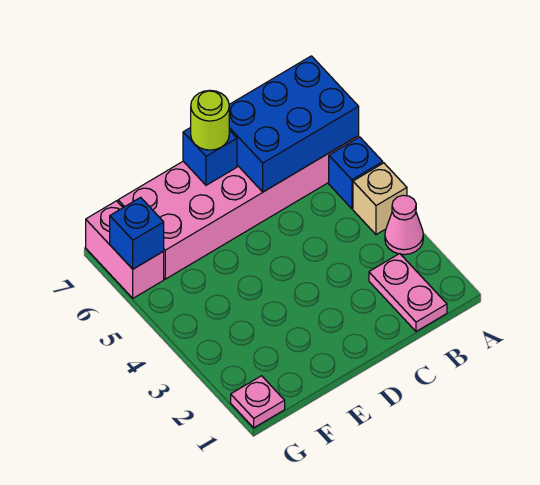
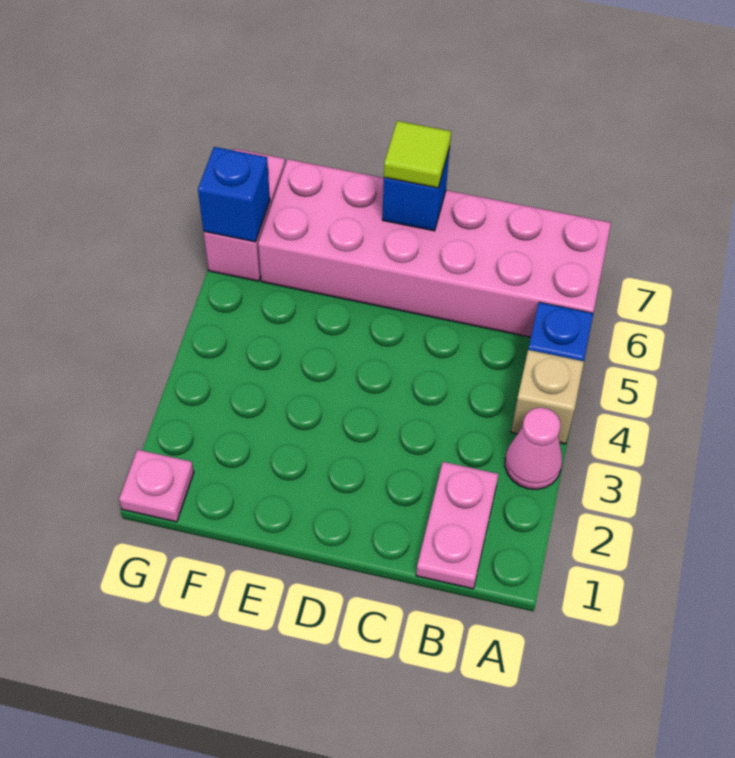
blue brick A6:C7 level 2 -> none
lime round brick D7 level 3 -> lime tile D7 level 3

